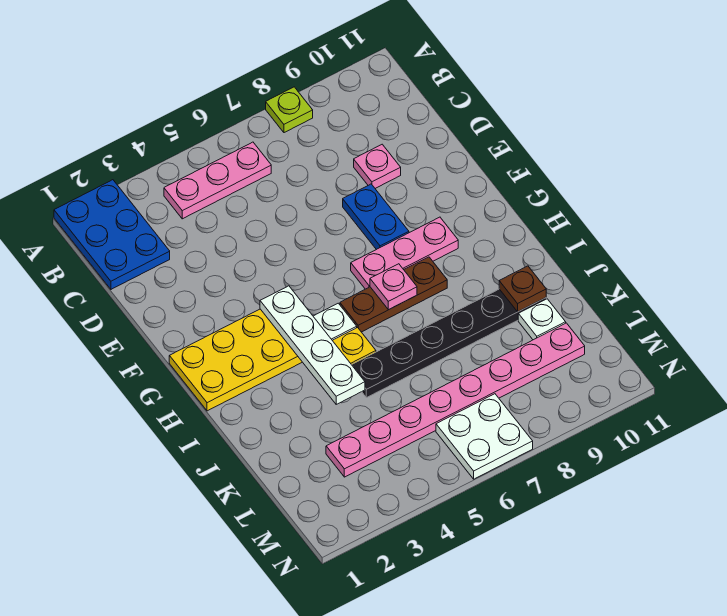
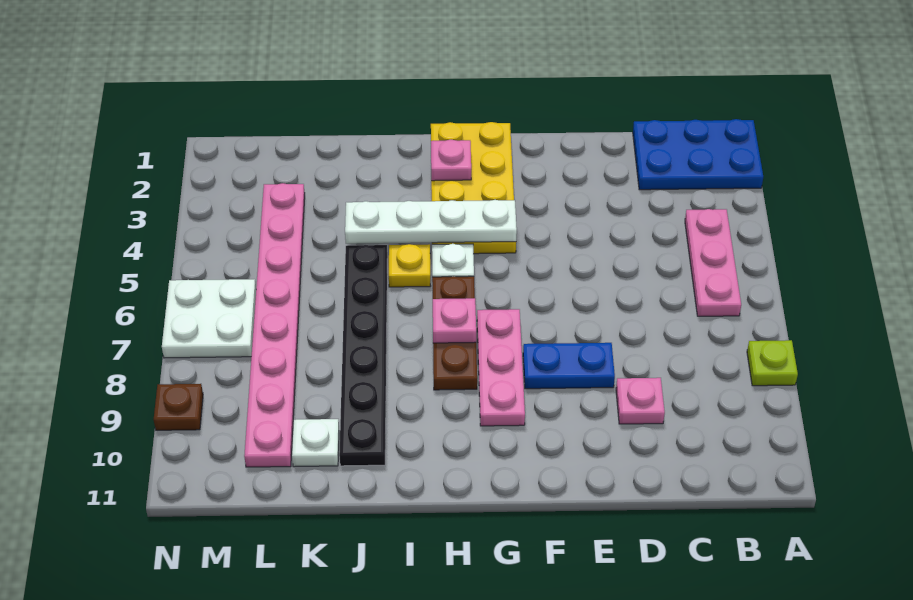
none -> pink plate H2 level 2
brown plate J10 level 2 -> brown plate N9 level 1

